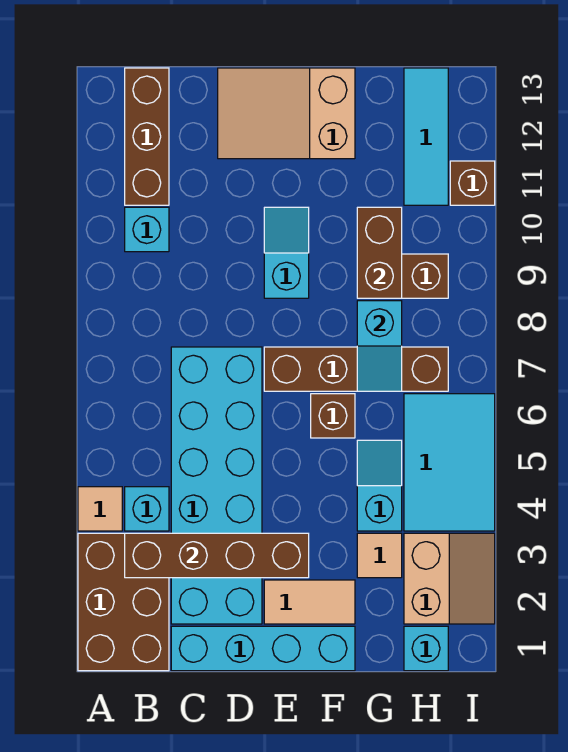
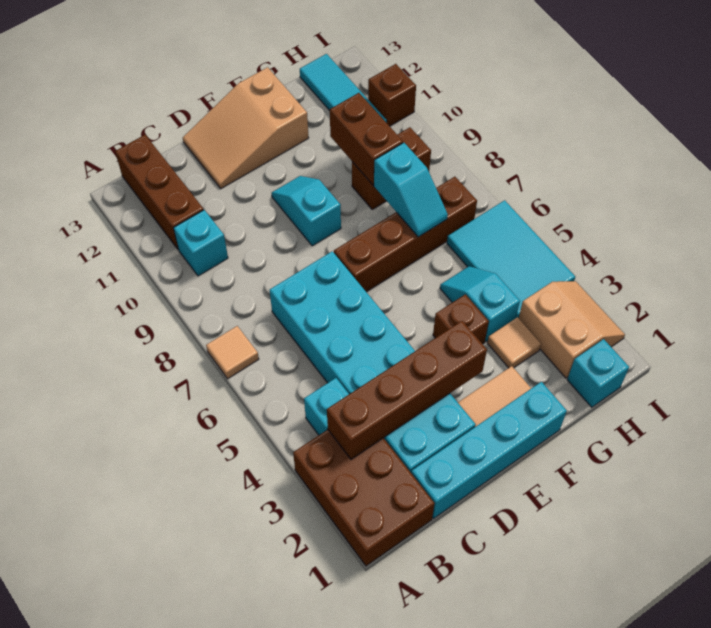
tan tile A4 level 1 -> tan tile A7 level 1
brown brick F6 level 1 -> brown brick F4 level 1

